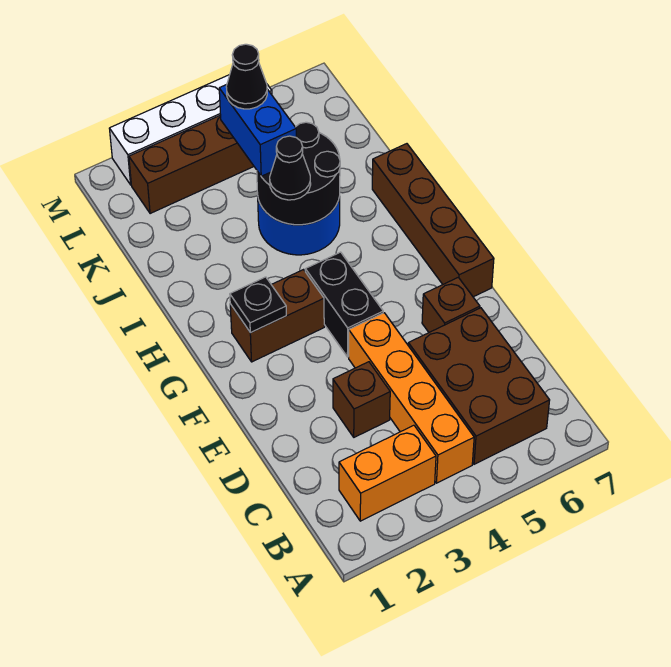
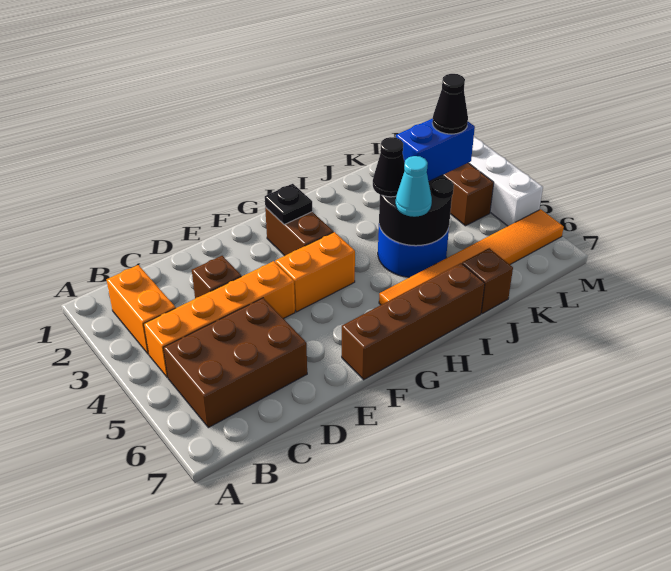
brown brick E6 level 1 -> brown brick J7 level 1
black brick F4:G4 level 1 -> orange brick F4:G4 level 1
none -> orange tile H6:M6 level 1
none -> cyan cone I5 level 3

